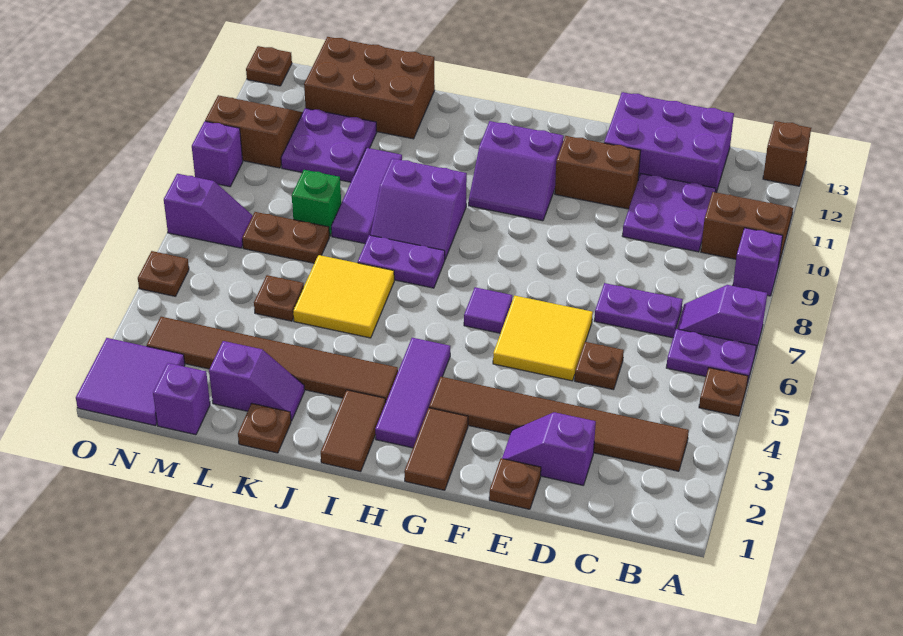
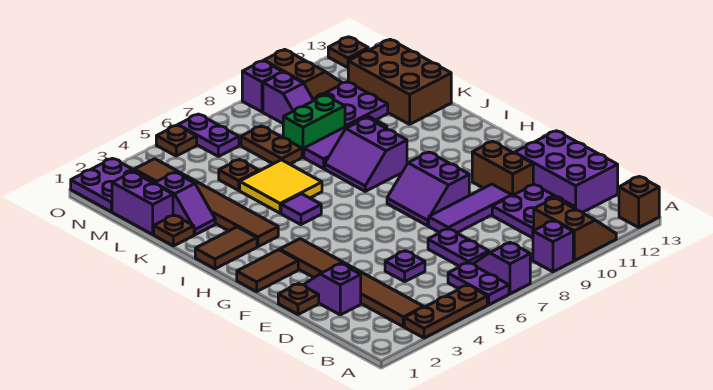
brown plate A5 level 1 -> brown plate A3:A5 level 1
brown plate D5 level 1 -> purple plate D5 level 1
yellow tile E5:F6 level 1 -> none
purple tile G6 level 1 -> purple tile I5 level 1
purple slope G10:H11 level 1 top 11 -> purple slope F8:G9 level 1 top 9
purple tile H2:H4 level 1 -> purple tile E8:E10 level 1
purple plate I7:J7 level 1 -> purple plate N6:O6 level 1
green brick L8 level 1 -> green brick L8:L9 level 1
purple brick M1 level 1 -> purple brick L1:M1 level 1
purple tile N1:O2 level 1 -> purple plate N1:O2 level 1
purple slope N7:O7 level 1 top O -> purple slope M9:N9 level 1 top N

